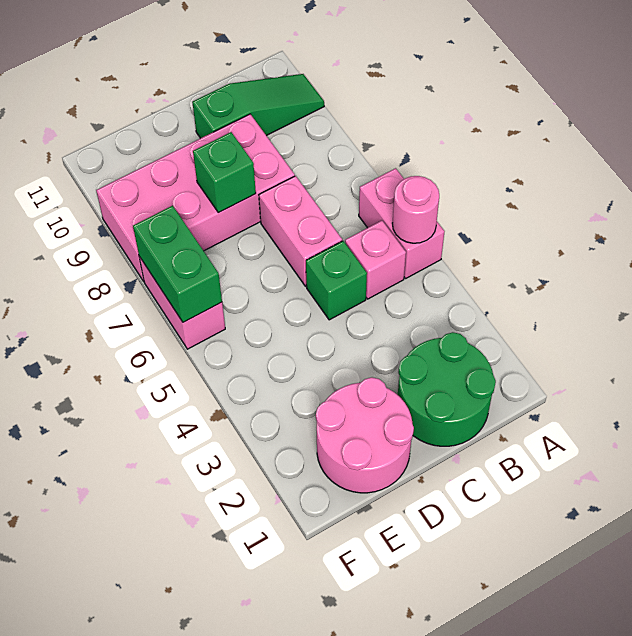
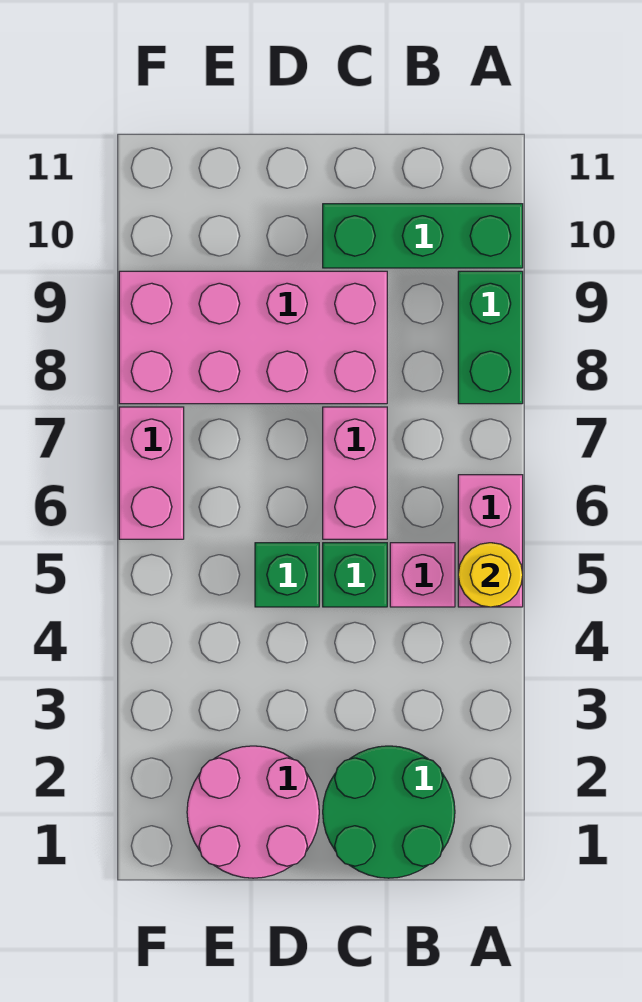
pink round brick A5 level 2 -> yellow round brick A5 level 2
green slope A10:C10 level 1 top C -> green brick A10:C10 level 1
green brick D8 level 2 -> green brick D5 level 1
green brick F6:F7 level 2 -> green brick A8:A9 level 1

